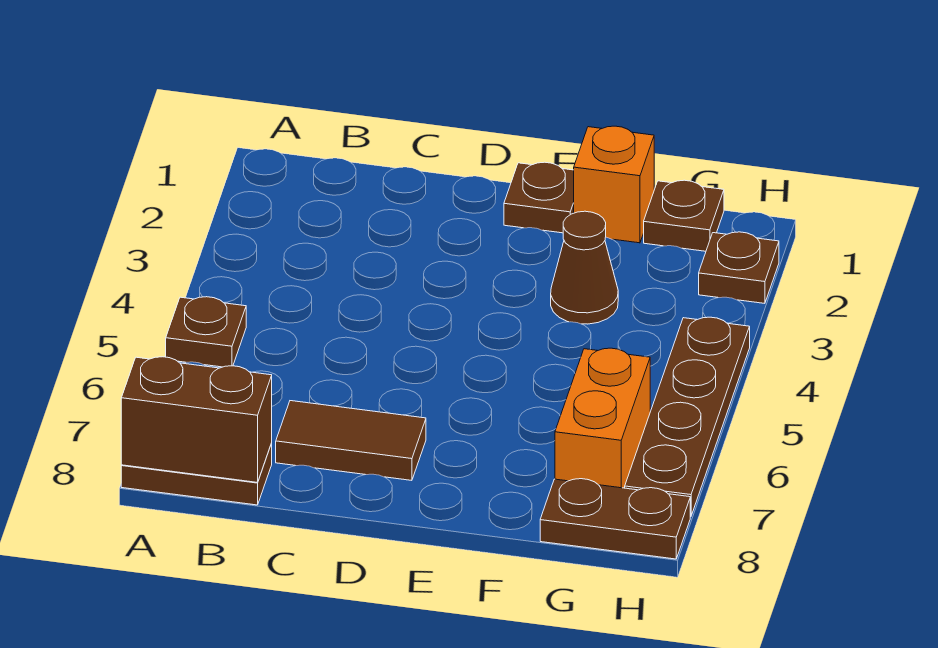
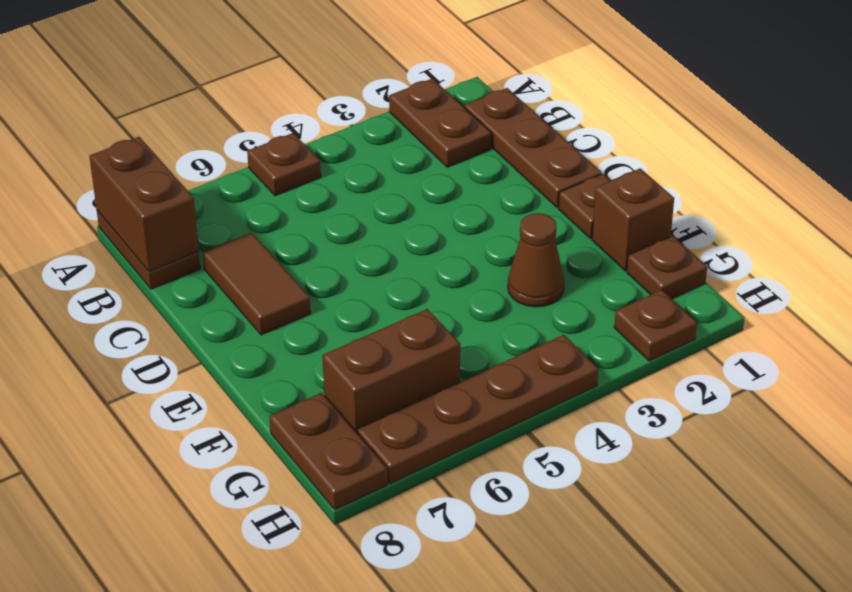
none -> brown plate A2:B2 level 1
none -> brown plate B1:D1 level 1
orange brick F1 level 1 -> brown brick F1 level 1
orange brick G6:G7 level 1 -> brown brick G6:G7 level 1

